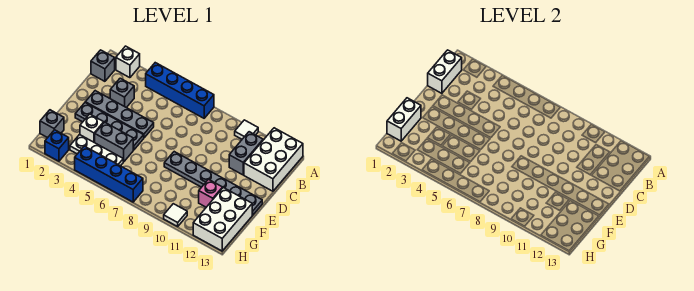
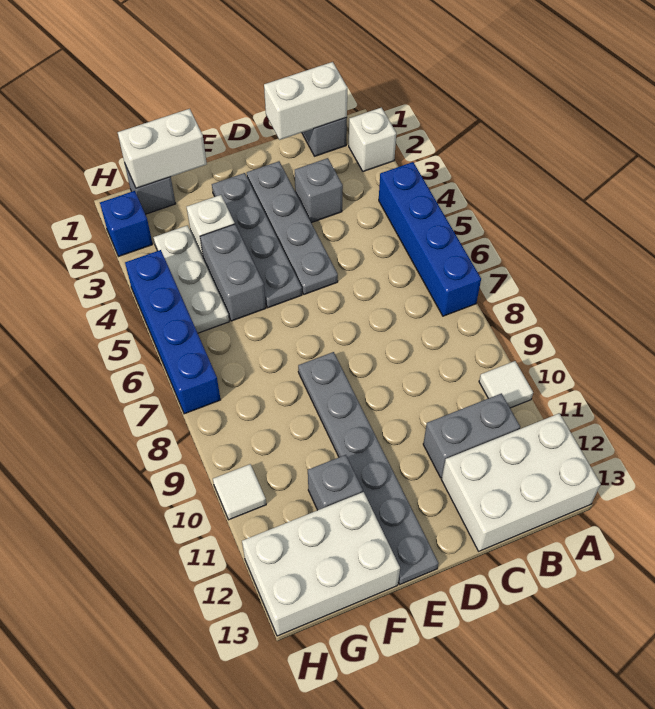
pink brick F11 level 1 -> grey brick F11 level 1

